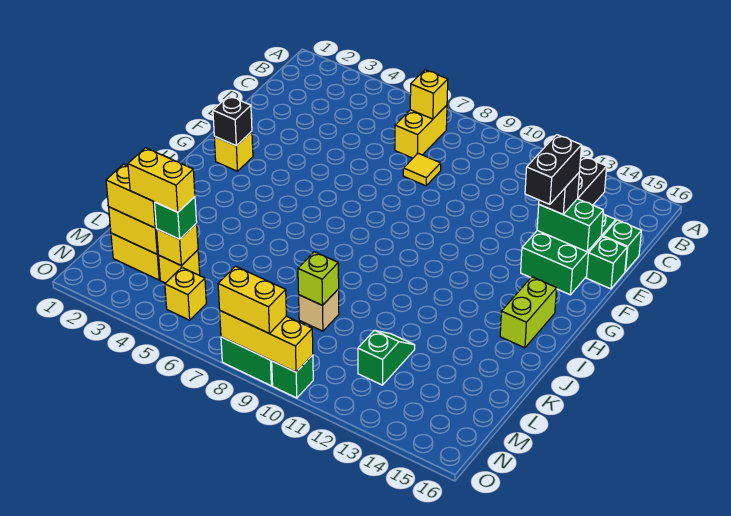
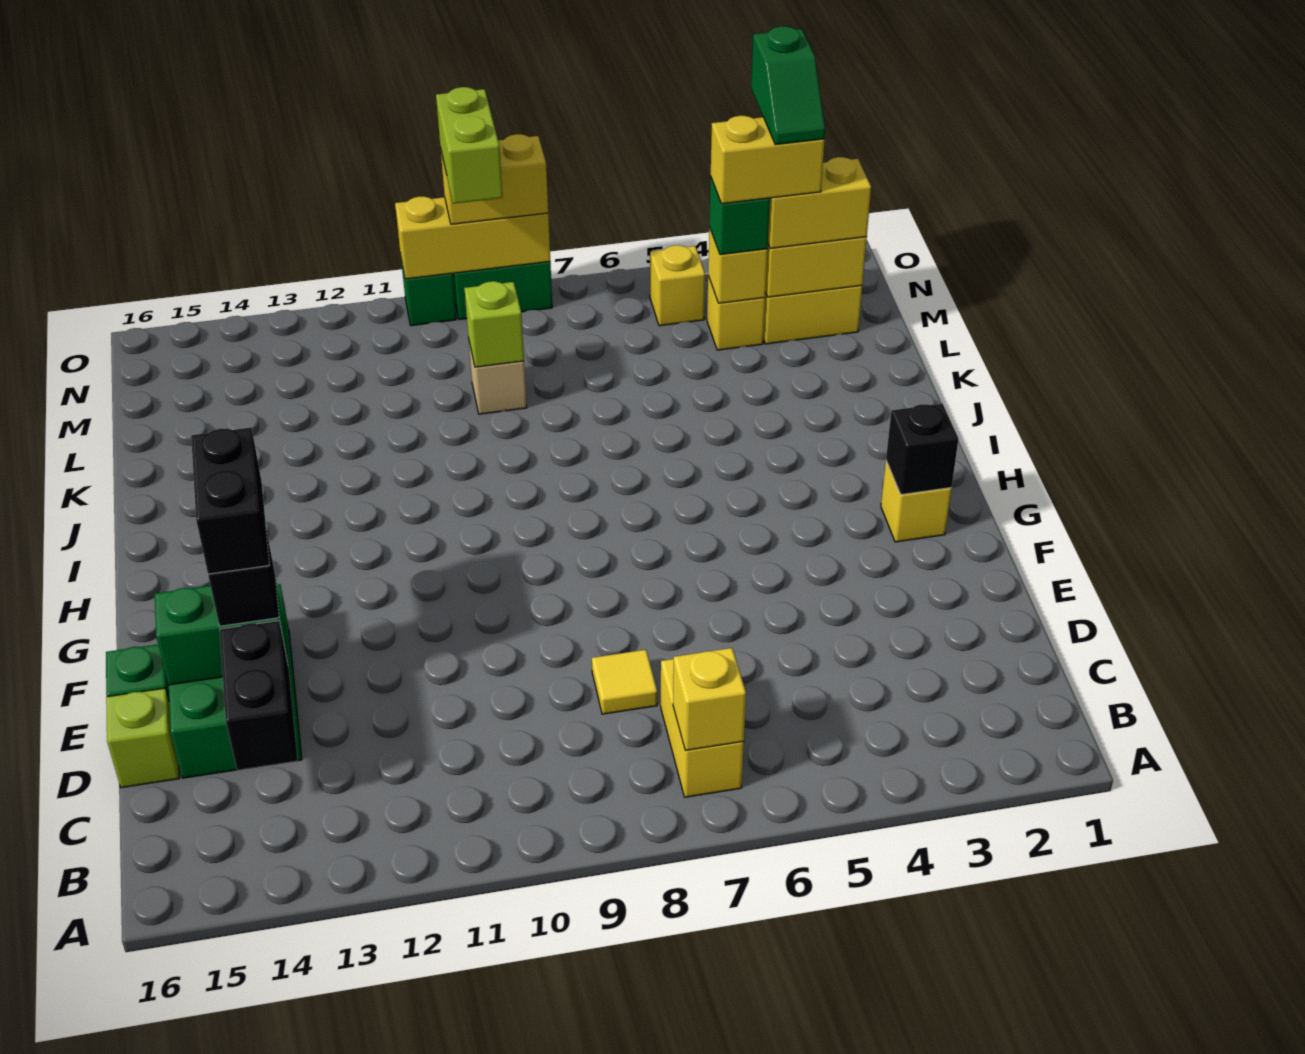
green brick D16 level 1 -> lime brick D16 level 1
lime brick H15:I15 level 1 -> lime brick N9:O9 level 4
green slope L12:M12 level 1 top M -> green slope M3:N3 level 5 top N

